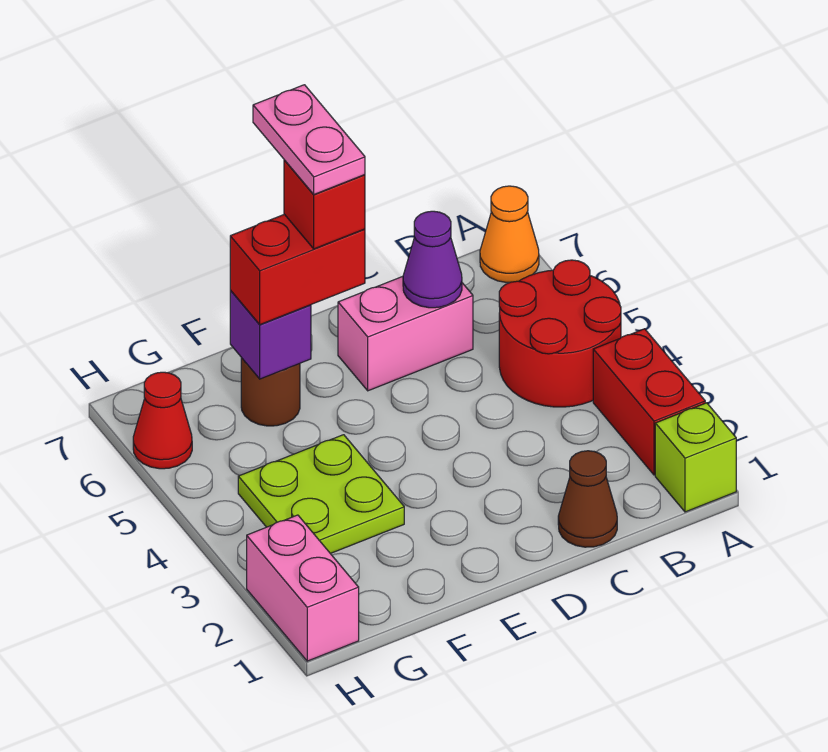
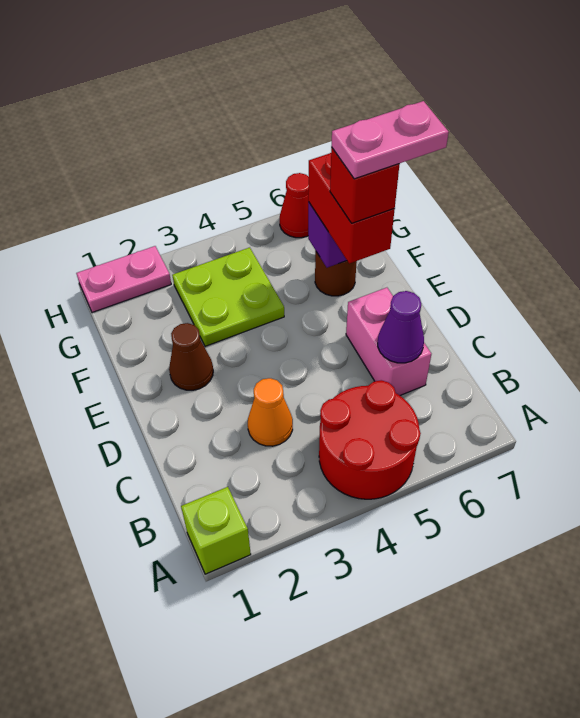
red brick A2:A3 level 1 -> none
orange cone A7 level 1 -> orange cone C3 level 1
brown cone C1 level 1 -> brown cone E2 level 1
pink brick H1:H2 level 1 -> pink plate H1:H2 level 1

